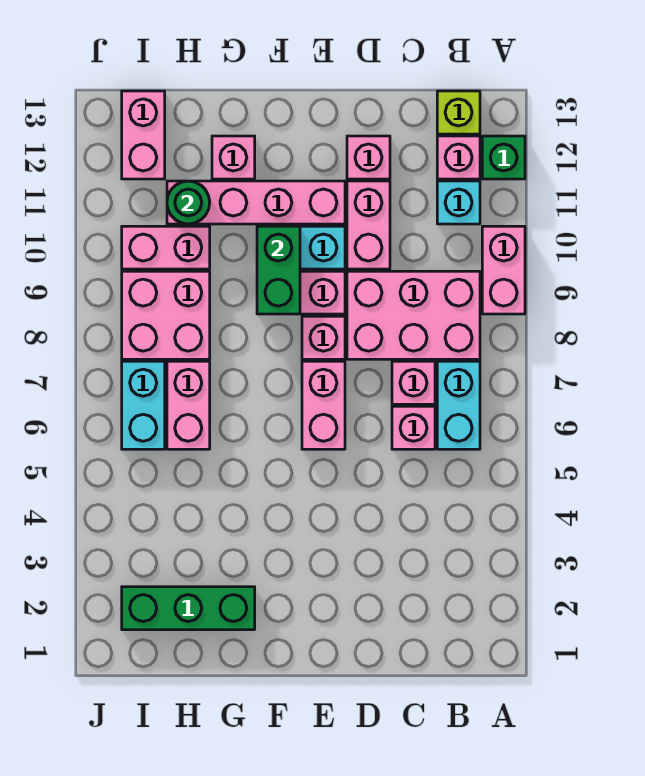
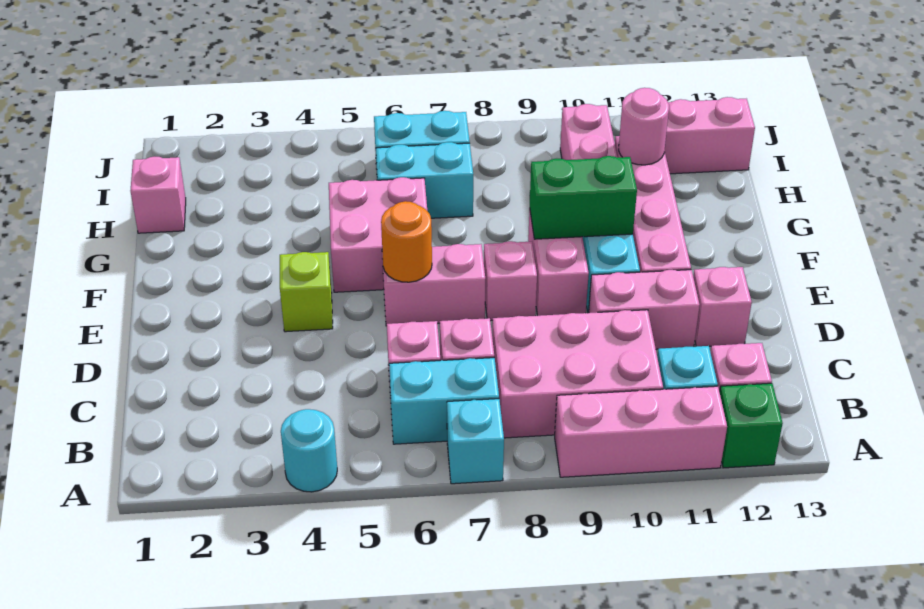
none -> cyan round brick A4 level 1
none -> cyan brick A7 level 1
pink brick A9:A10 level 1 -> pink brick A9:A11 level 1
pink brick B8:D9 level 1 -> pink brick B8:C10 level 1
lime brick B13 level 1 -> lime brick E4 level 1
none -> orange round brick E6 level 2
green brick G2:I2 level 1 -> none
pink brick G12 level 1 -> pink brick H1 level 1
pink brick H6:H7 level 1 -> cyan brick H6:H7 level 1
pink brick H8:I9 level 1 -> pink brick F5:G6 level 1
green round brick H11 level 2 -> pink round brick H11 level 2

